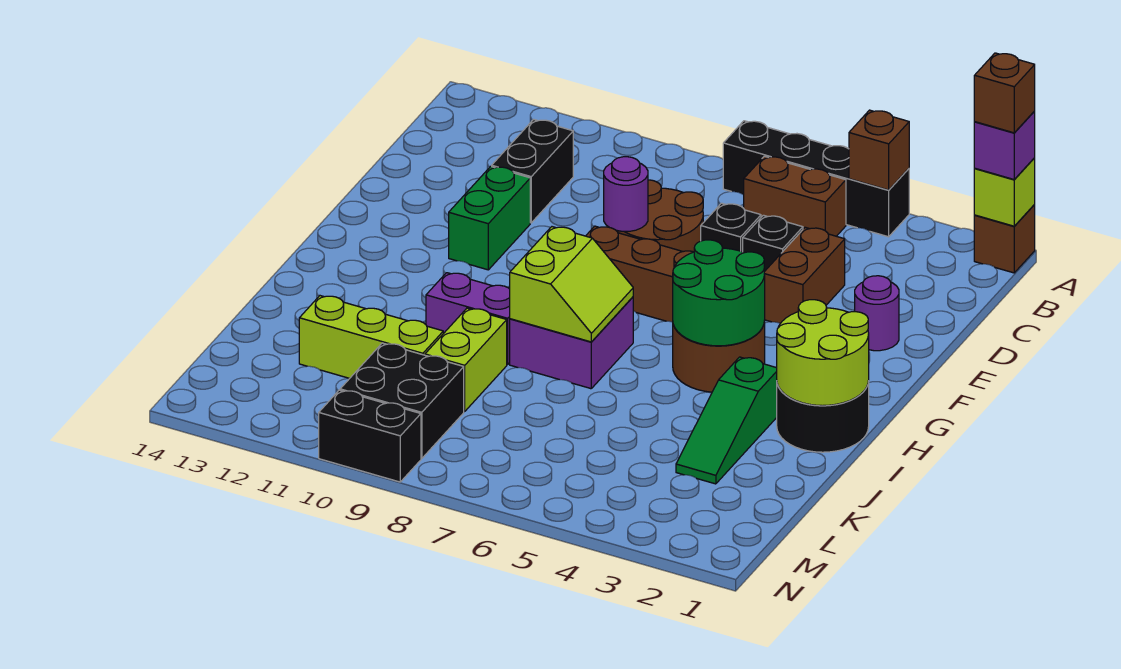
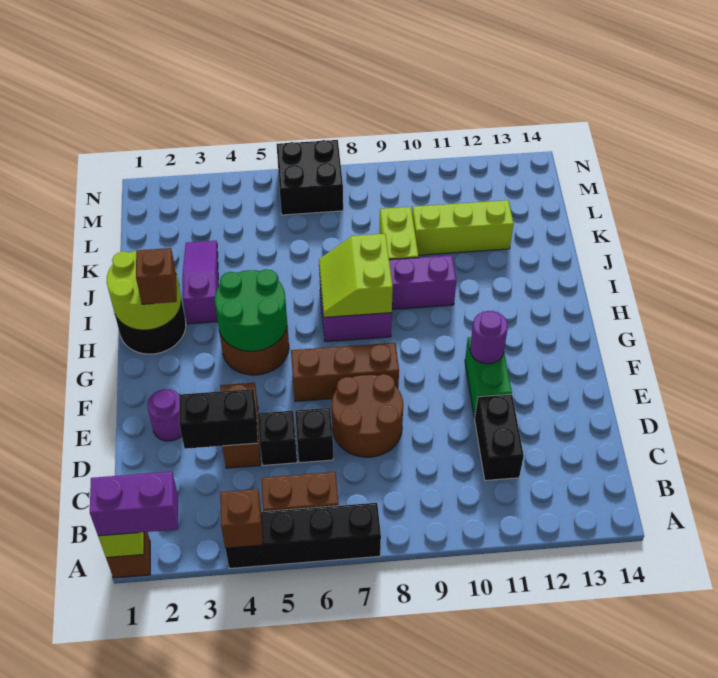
purple brick A1 level 3 -> purple brick A1:A2 level 3
brown brick A1 level 4 -> brown brick H2 level 3
purple round brick E8 level 2 -> purple round brick F11 level 2
green slope I3:K3 level 1 top I -> purple slope I3:K3 level 1 top I
black brick L9:M10 level 1 -> black brick M6:N7 level 1
black brick N9:N10 level 1 -> black brick D3:D4 level 2

